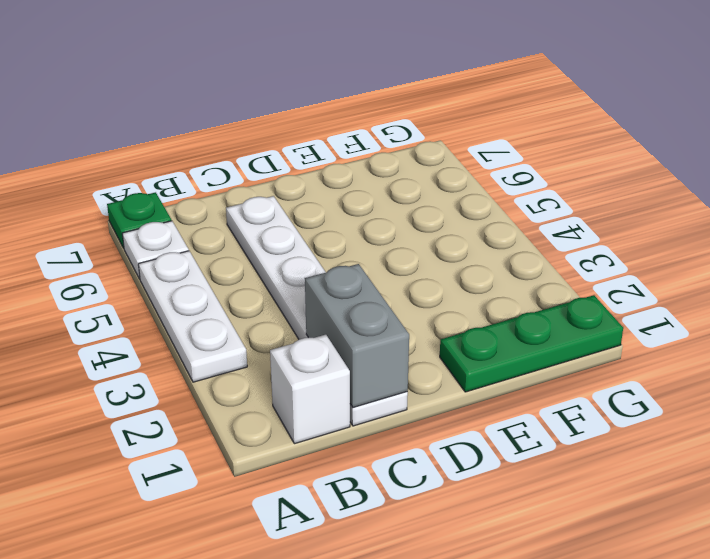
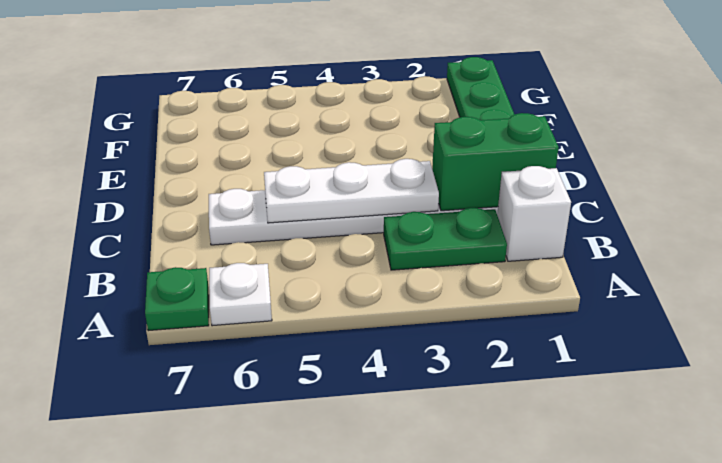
white plate A3:A5 level 1 -> white plate C3:C5 level 2
none -> green plate B2:B3 level 1
grey brick C1:C2 level 2 -> green brick C1:C2 level 2

